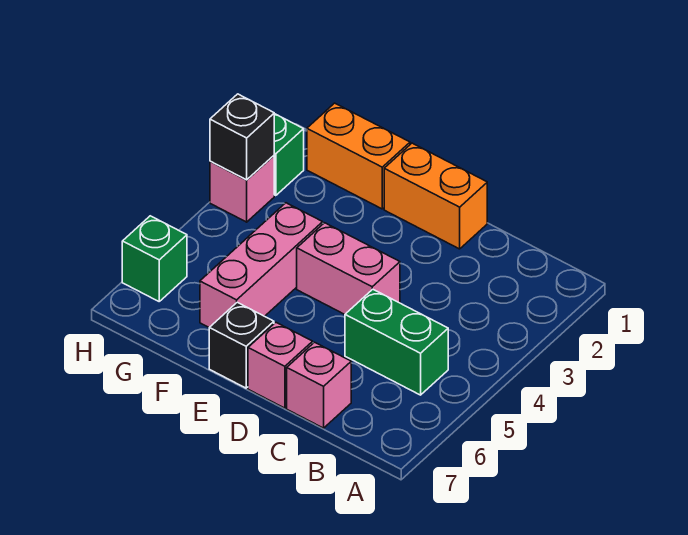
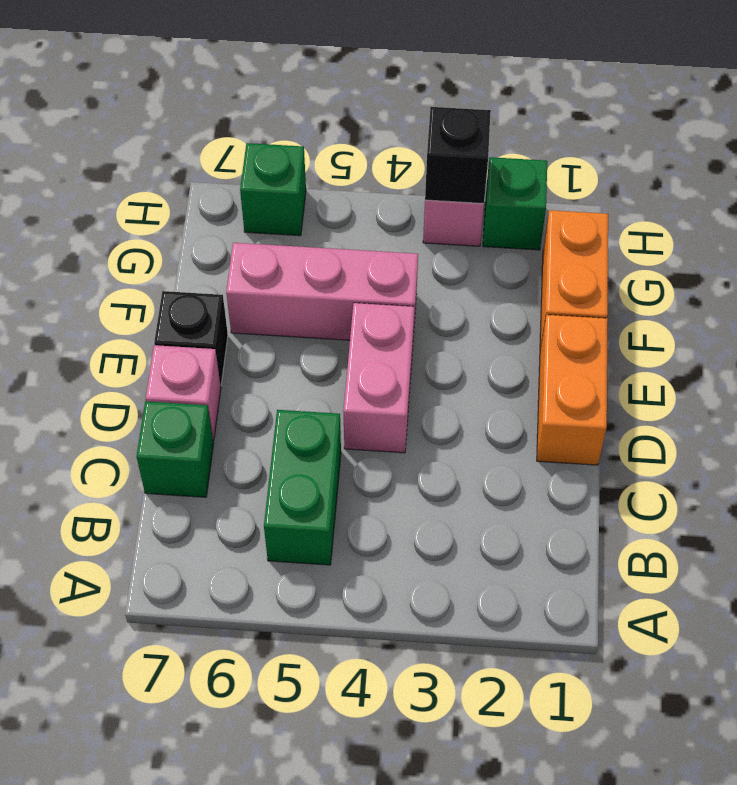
pink brick C7 level 1 -> green brick C7 level 1

